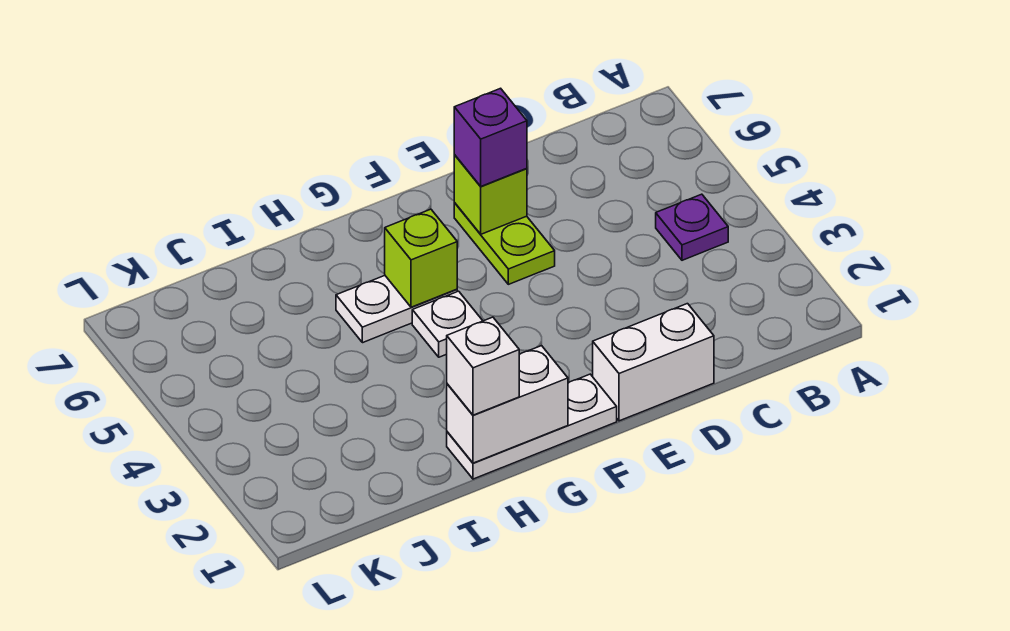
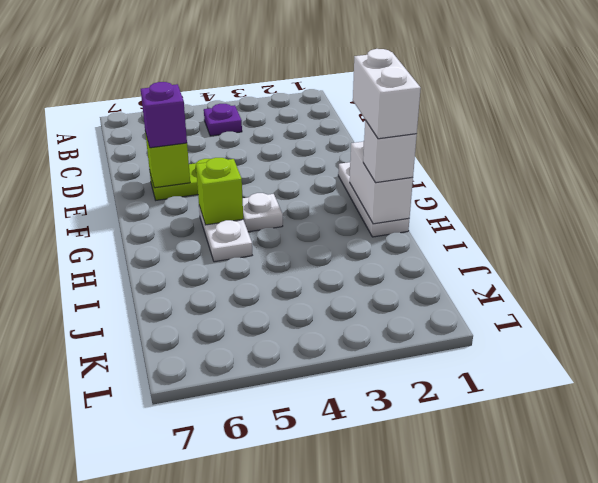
white brick D1:E1 level 1 -> white brick G1:H1 level 4

